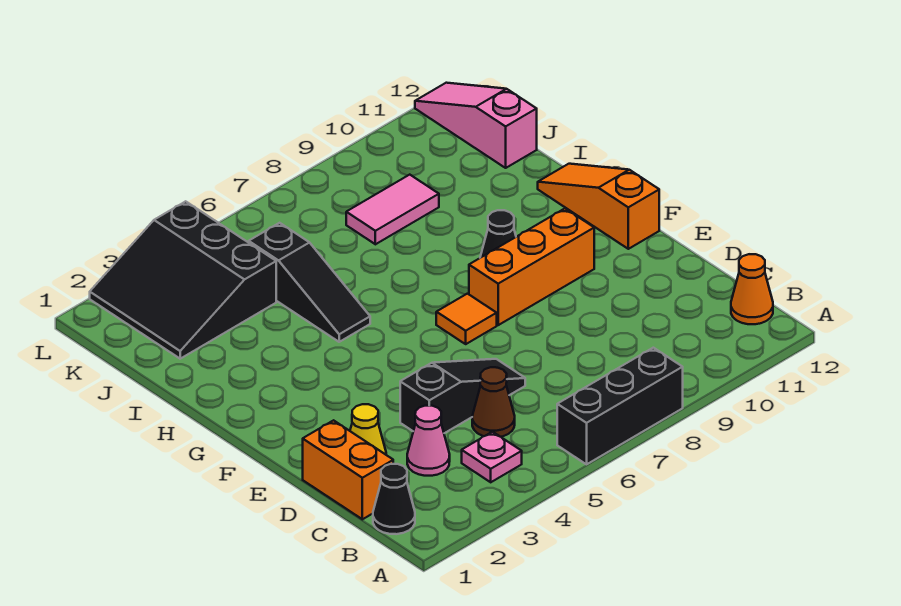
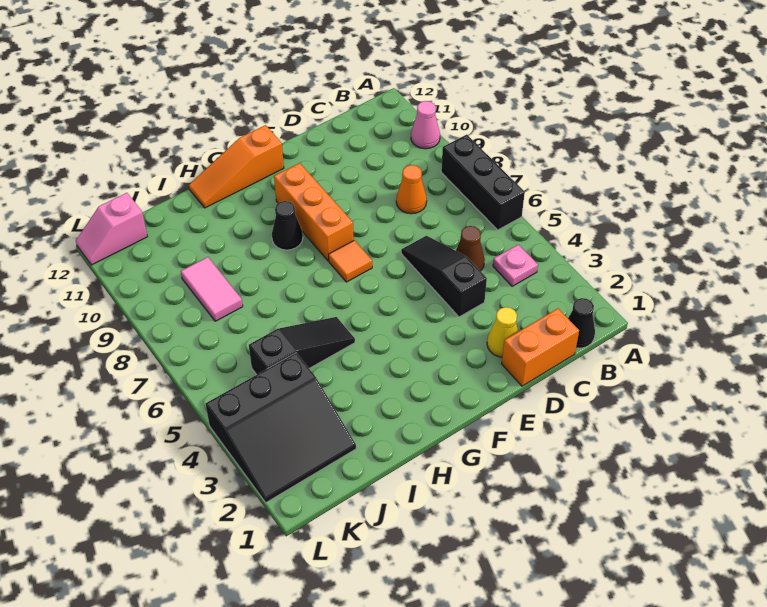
orange cone B12 level 1 -> orange cone C8 level 1
pink cone C3 level 1 -> pink cone A10 level 1
pink slope J12:L12 level 1 top J -> pink slope K12:L12 level 1 top K

